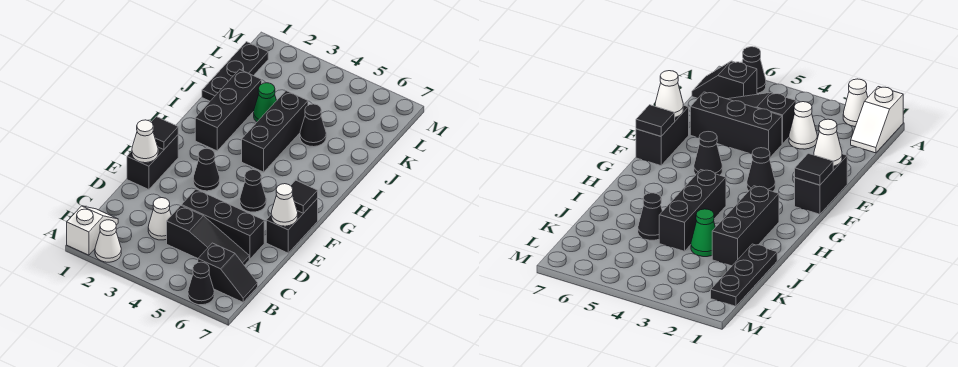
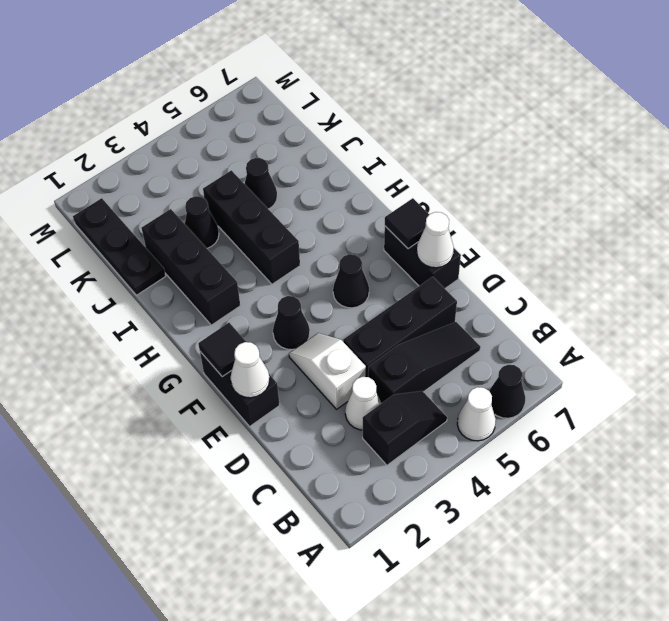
white slope A1:B1 level 1 top A -> white slope D3:E3 level 1 top D
white cone A2 level 1 -> white cone A5 level 1
black slope B6:B7 level 1 top 6 -> black slope B3:B4 level 1 top 3
green cone J3 level 1 -> black cone J3 level 1

